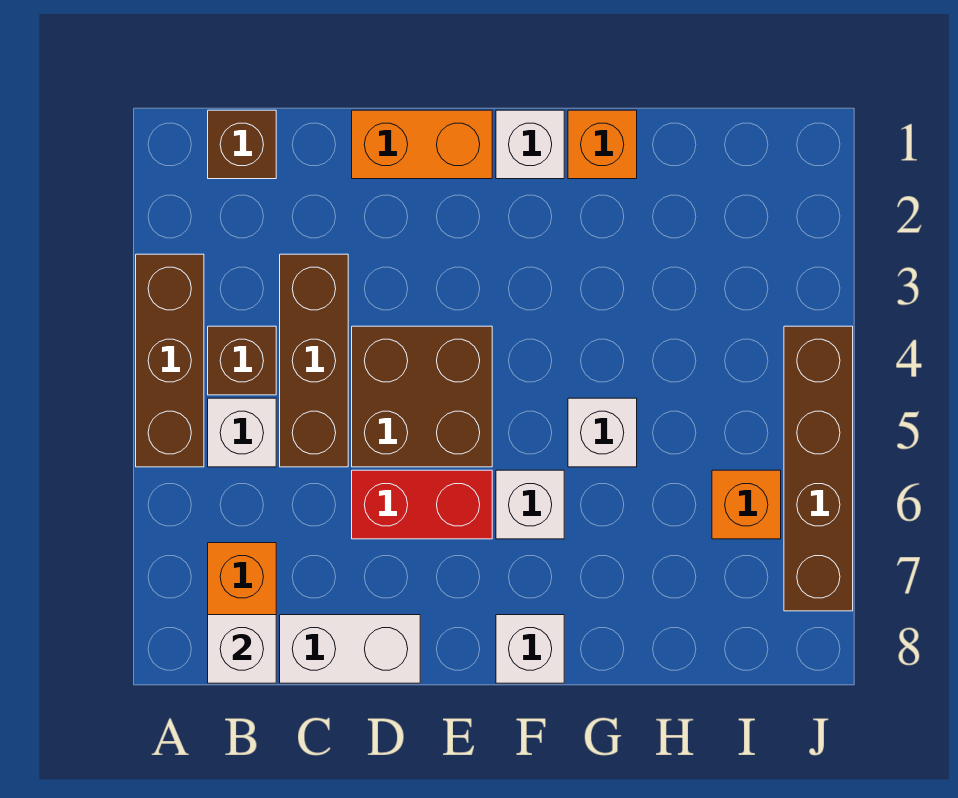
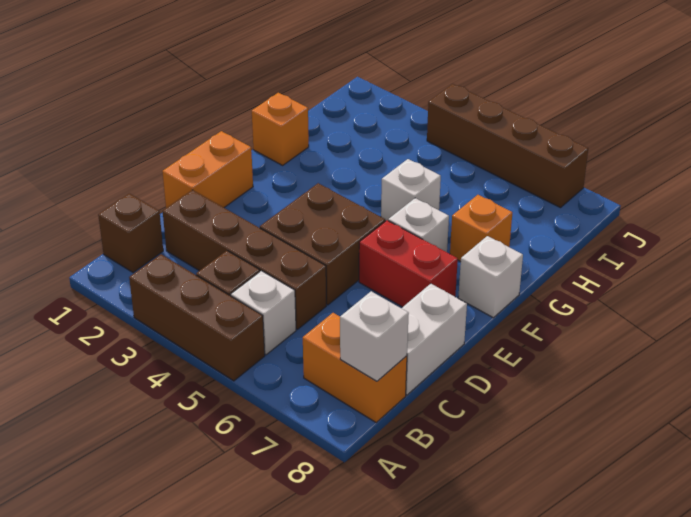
brown brick C3:C5 level 1 -> brown brick C2:C5 level 1
red brick D6:E6 level 1 -> red brick E6:E7 level 1
white brick F1 level 1 -> none
orange brick I6 level 1 -> orange brick G7 level 1

